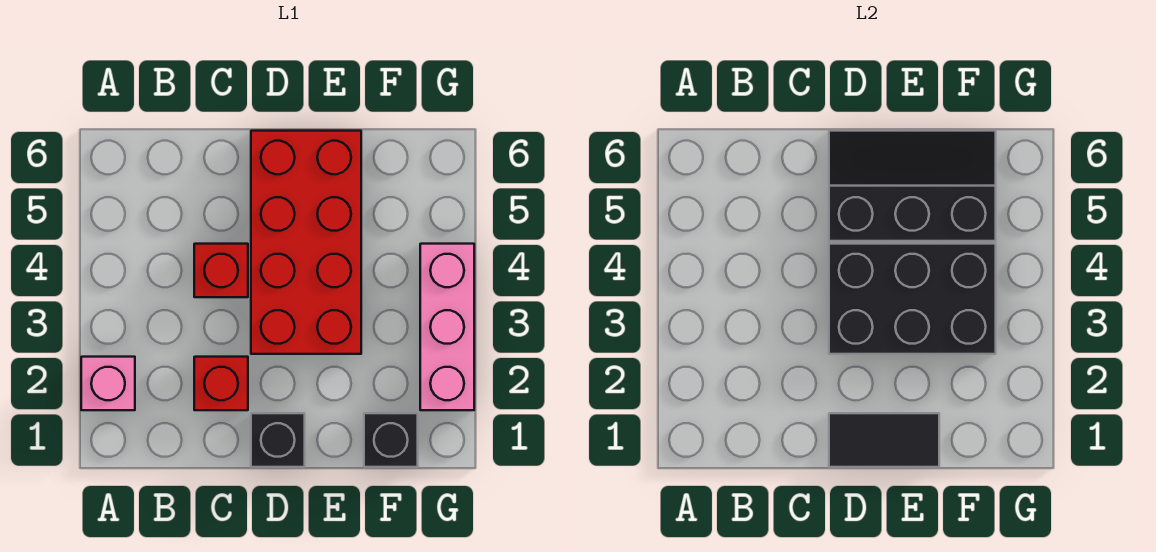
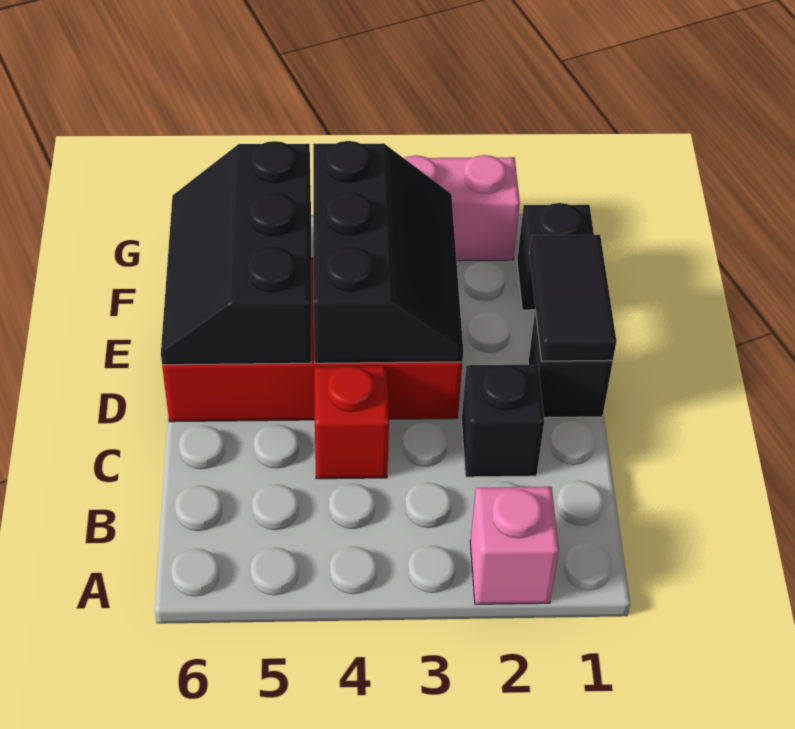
red brick C2 level 1 -> black brick C2 level 1
black brick D3:F4 level 2 -> black slope D3:F4 level 2 top 4

